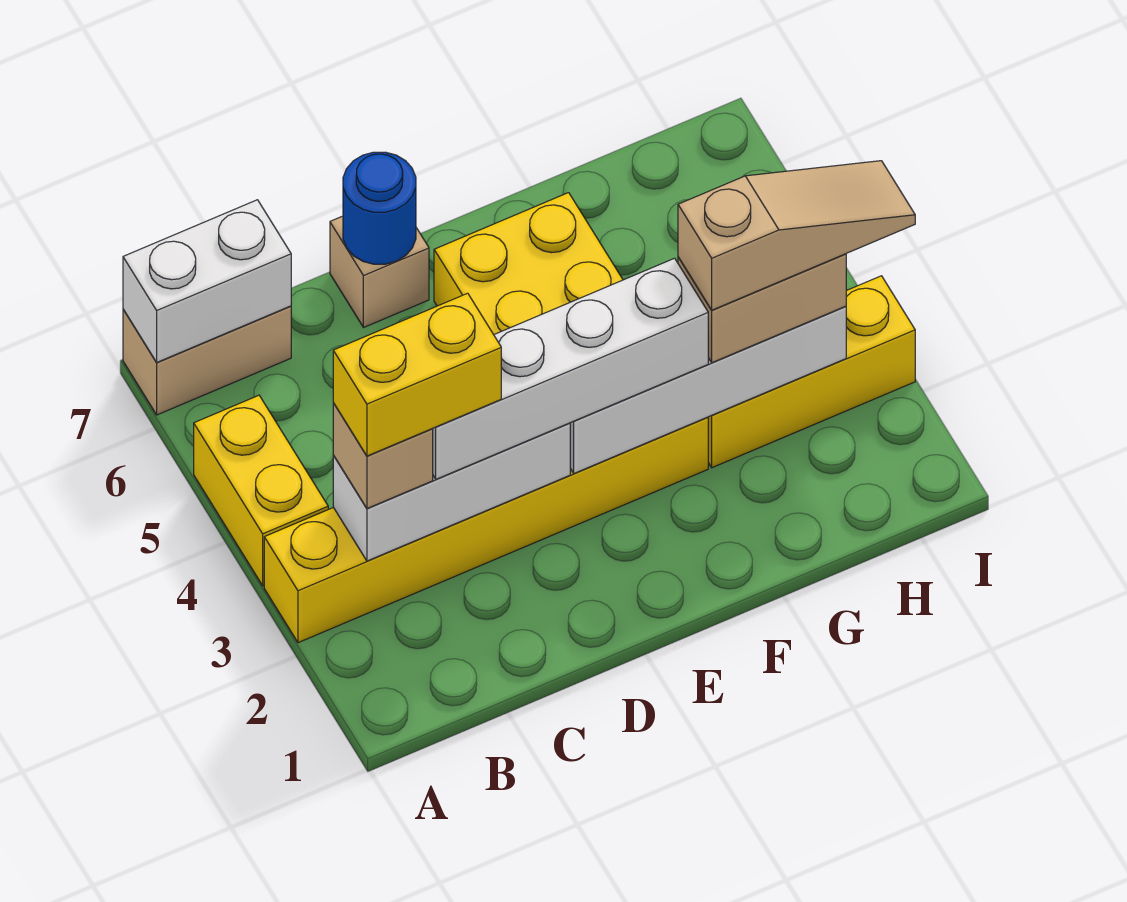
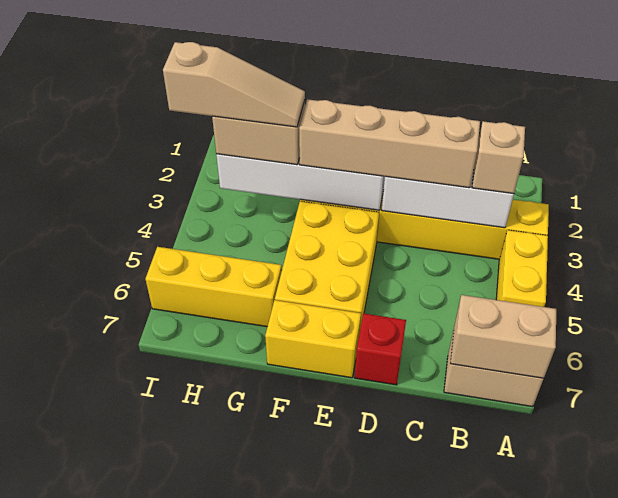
white brick A7:B7 level 2 -> tan brick A7:B7 level 2
yellow brick B3:C3 level 4 -> yellow brick E7:F7 level 1
white brick C3:F3 level 3 -> tan brick C3:F3 level 3
tan brick D7 level 1 -> red brick D7 level 1
blue round brick D7 level 2 -> none
yellow brick G3:I3 level 1 -> yellow brick G6:I6 level 1
tan slope G3:I3 level 4 top G -> tan slope G3:I3 level 4 top I

